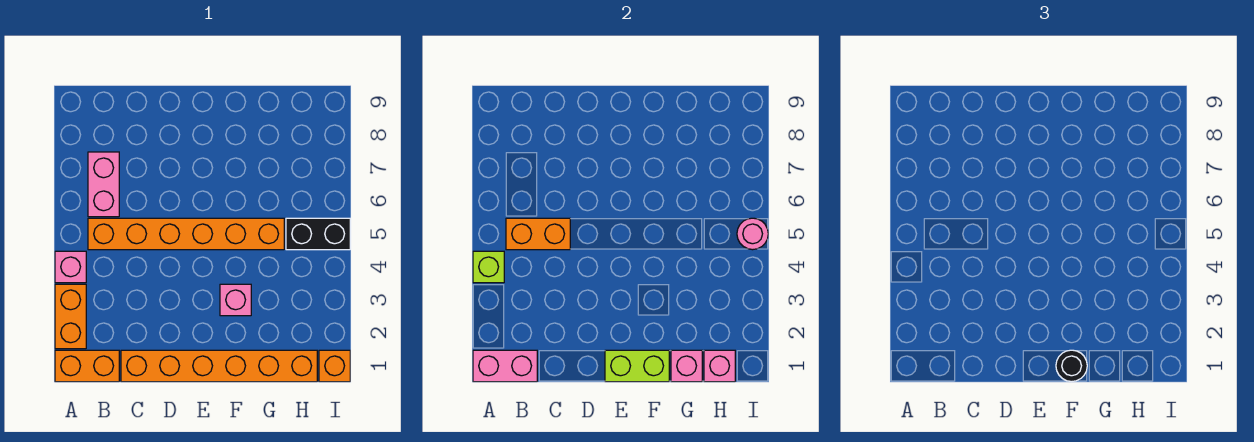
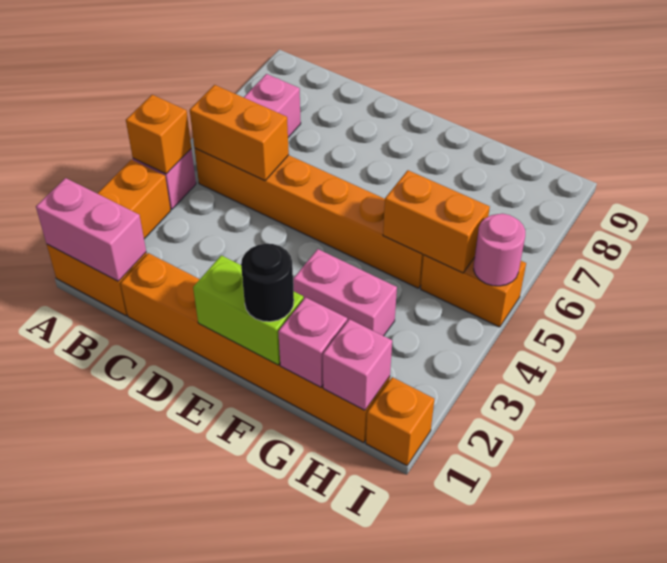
lime brick A4 level 2 -> orange brick A4 level 2
pink brick F3 level 1 -> pink brick F3:G3 level 1
none -> orange brick G5:H5 level 2
black brick H5:I5 level 1 -> orange brick H5:I5 level 1

